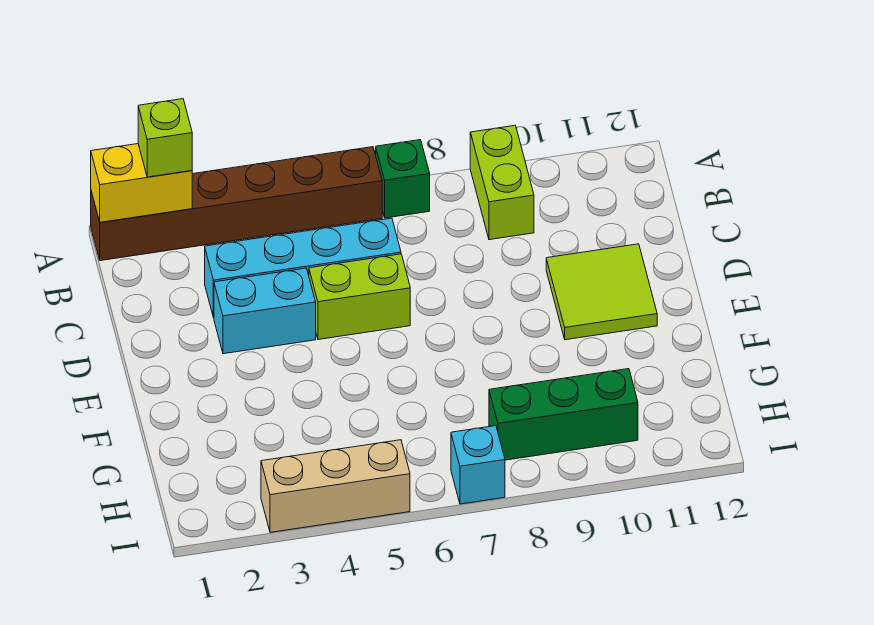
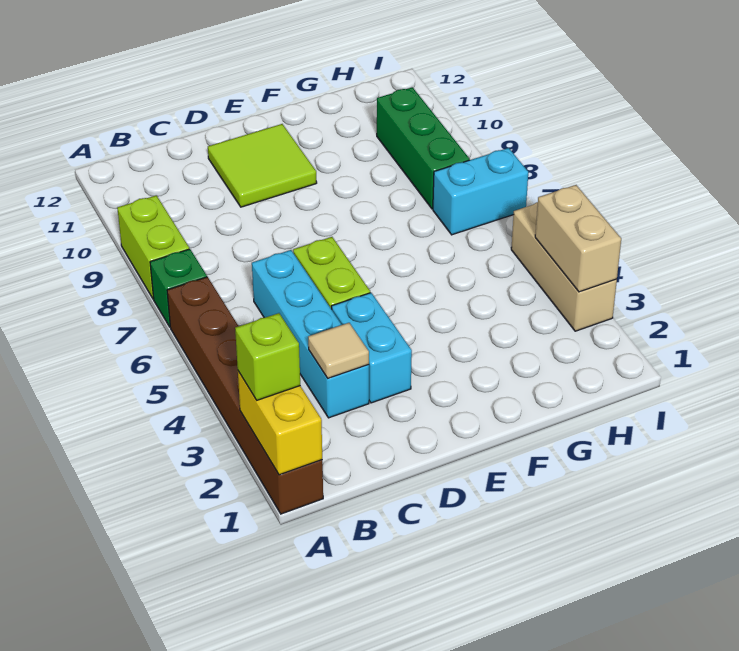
lime brick A9:B9 level 1 -> lime brick A8:A9 level 1
none -> tan tile C3 level 2
none -> tan brick I3:I4 level 2
cyan brick I7 level 1 -> cyan brick H7:I7 level 1

